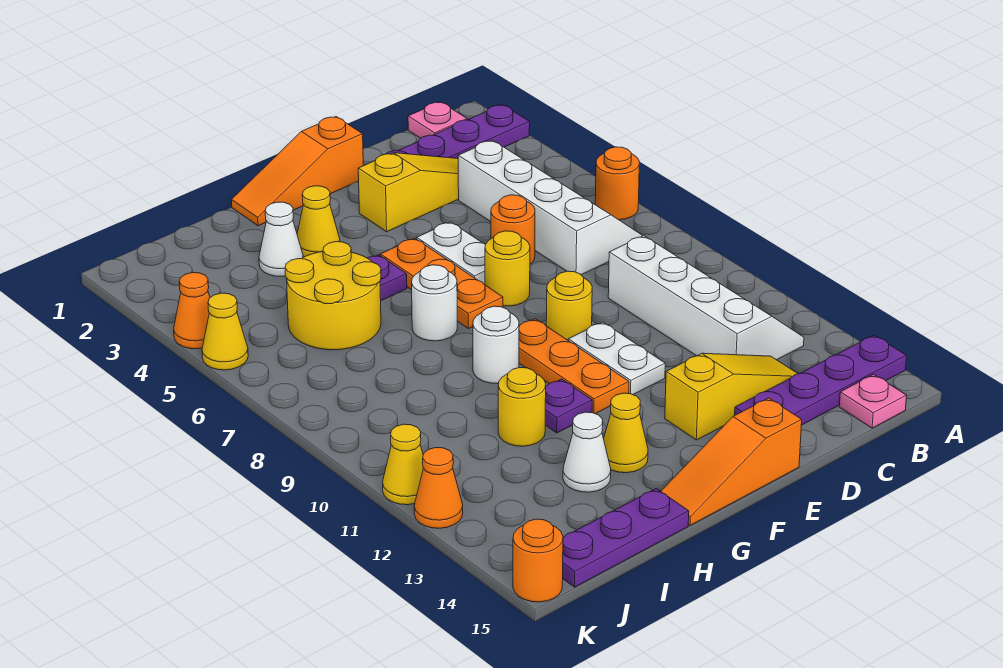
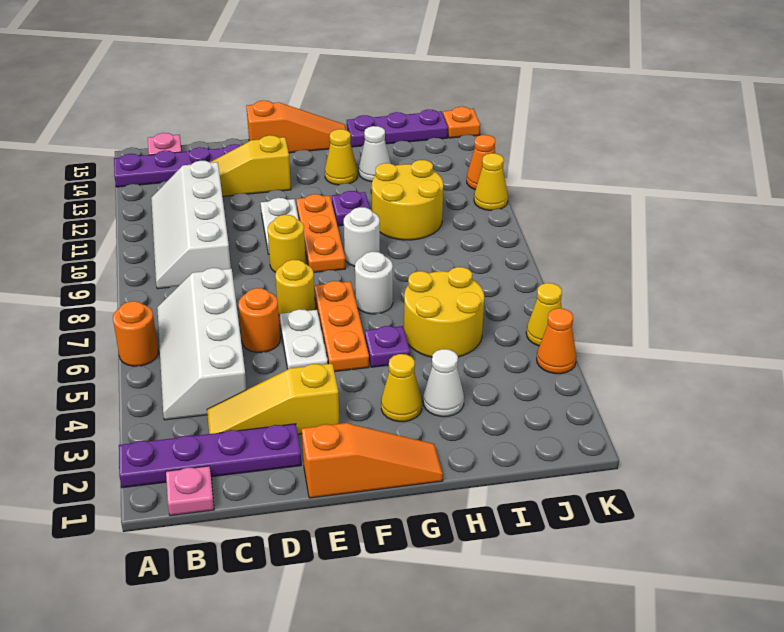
yellow round brick H11 level 1 -> yellow round brick H10:I11 level 1
orange round brick K15 level 1 -> orange plate K15 level 1

